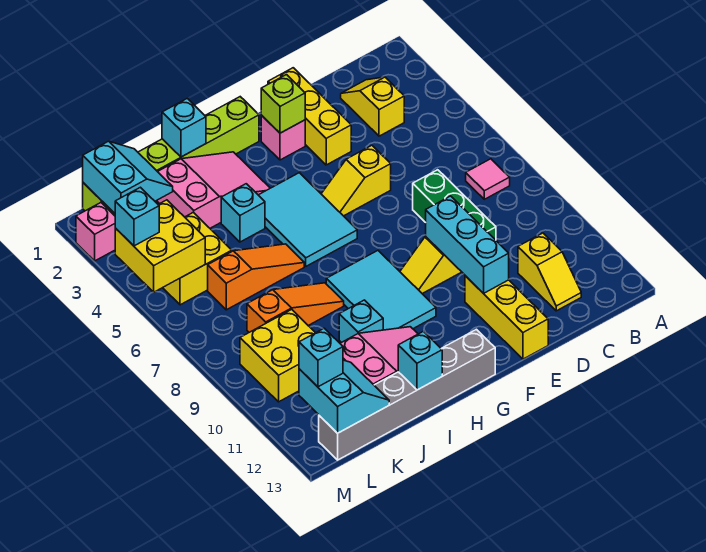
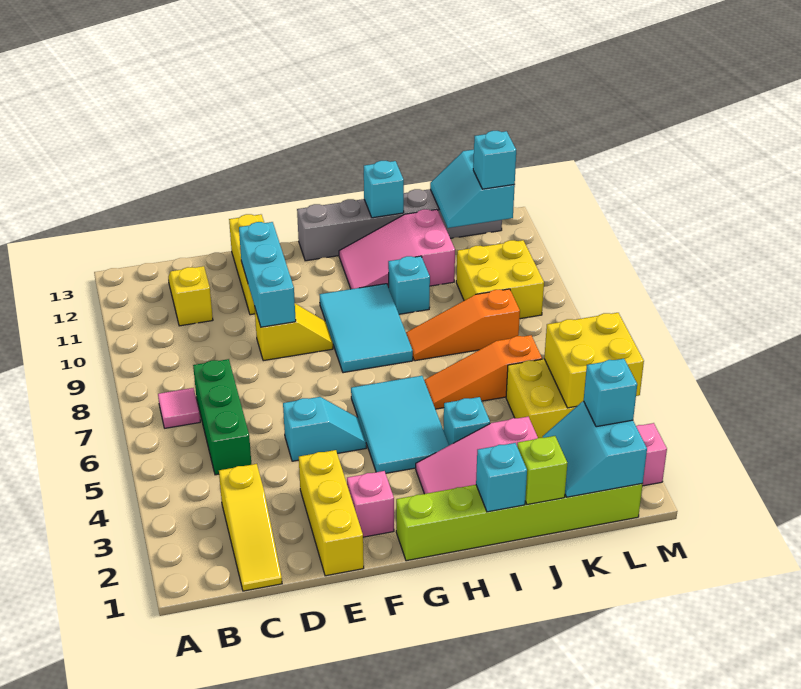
yellow slope C2:C3 level 1 top 3 -> yellow slope C1:C3 level 1 top 3
green brick D7:D9 level 1 -> green brick C5:C7 level 1
yellow slope E5:F5 level 1 top E -> cyan slope E5:F5 level 1 top E
lime brick F2 level 2 -> lime brick J1 level 2
cyan brick M4 level 3 -> cyan brick L2 level 3

